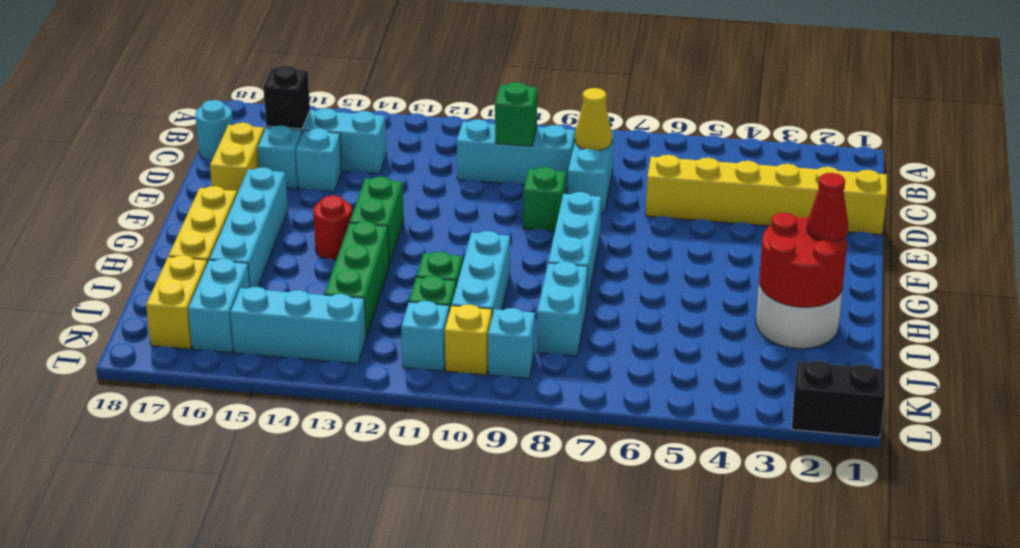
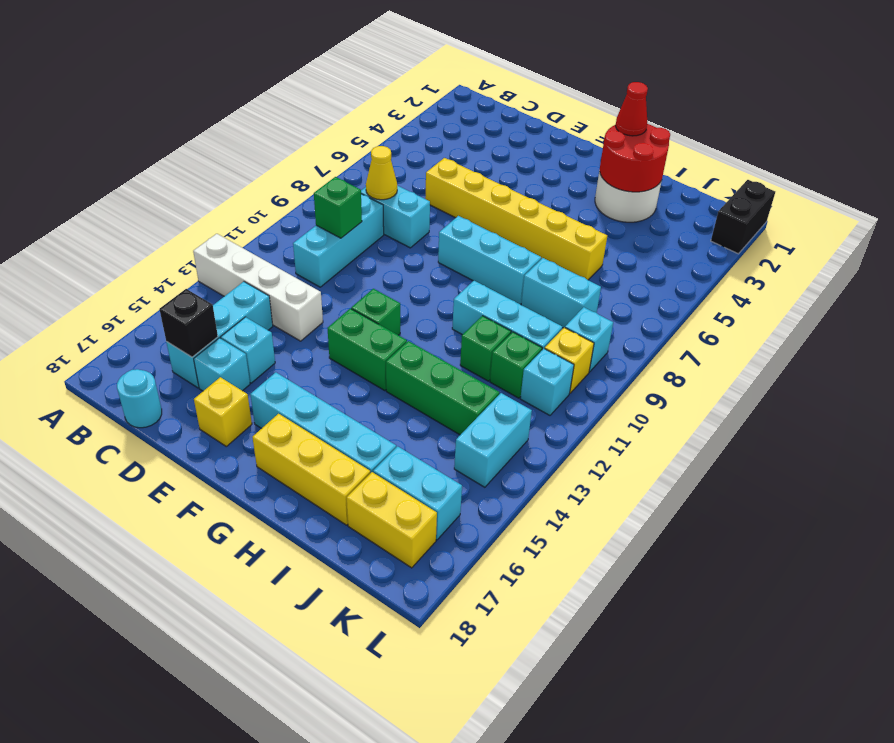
none -> white brick A13:D13 level 1
yellow brick D1:D6 level 1 -> yellow brick D6:I6 level 1
yellow brick D17:E17 level 1 -> yellow brick E17 level 1
green brick E9 level 1 -> green brick F12 level 1
red round brick G14 level 1 -> none
cyan brick K13:K15 level 1 -> cyan brick K13:K14 level 1

